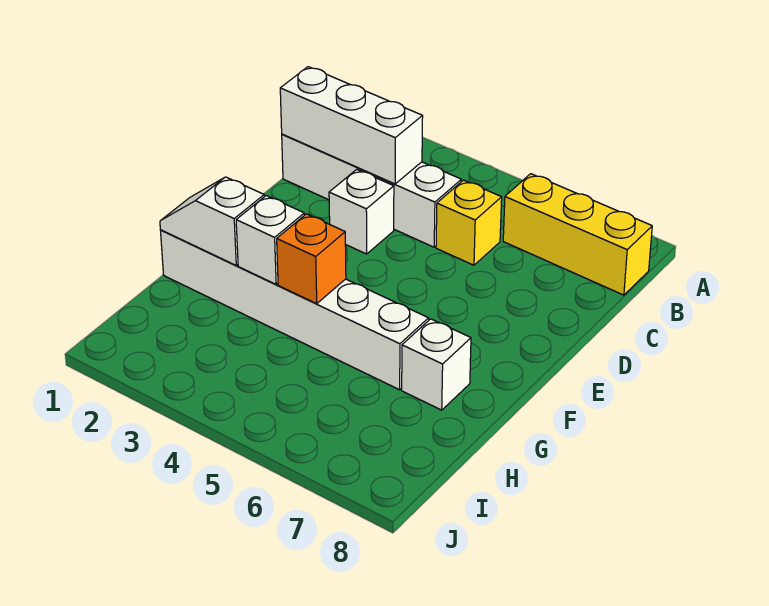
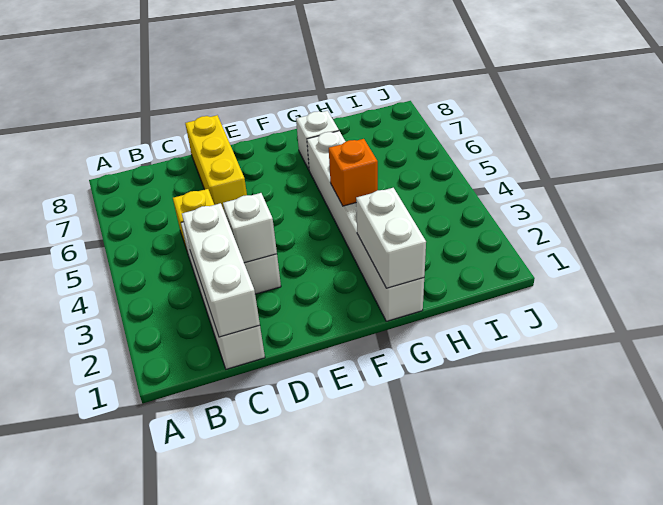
yellow brick B6:B8 level 1 -> yellow brick D6:D8 level 1
white slope G1:G2 level 2 top 2 -> white brick G1:G2 level 2
white brick G3 level 2 -> white brick D3 level 2

